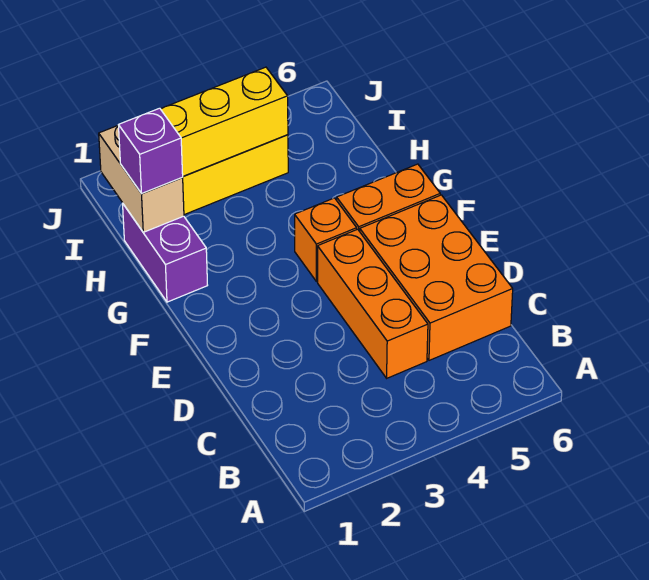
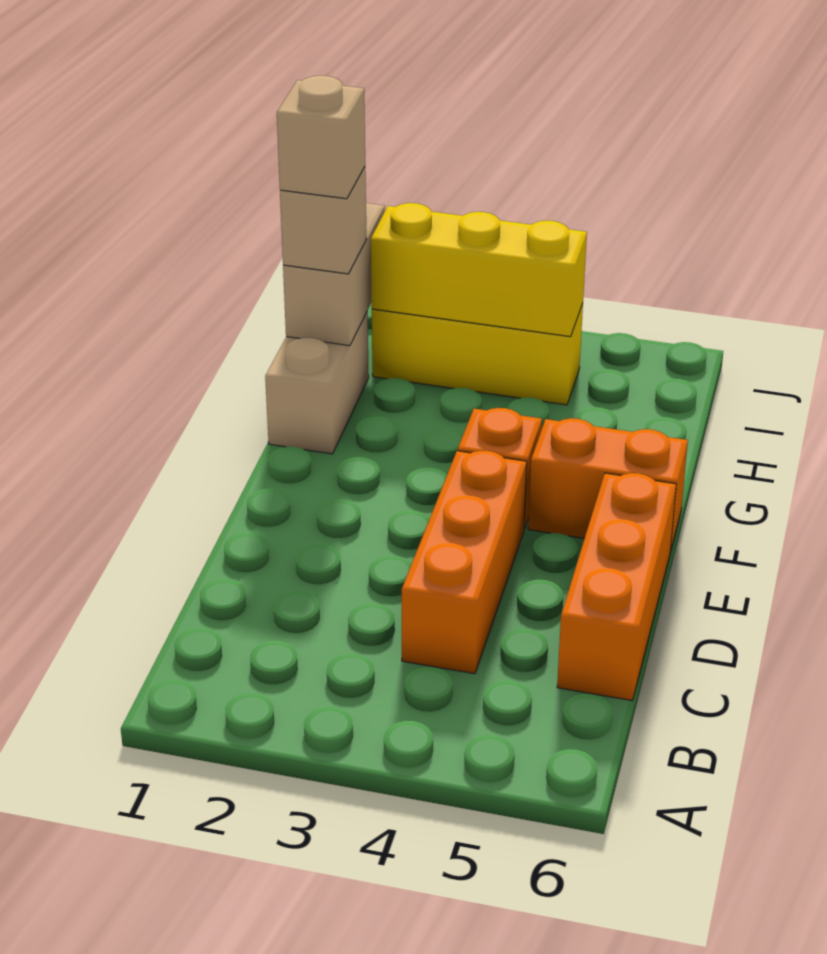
orange brick C5:E6 level 1 -> orange brick C6:E6 level 1
purple brick G1:H1 level 1 -> tan brick G1:H1 level 1
purple brick H1 level 3 -> tan brick H1 level 3
none -> tan brick H1 level 4

